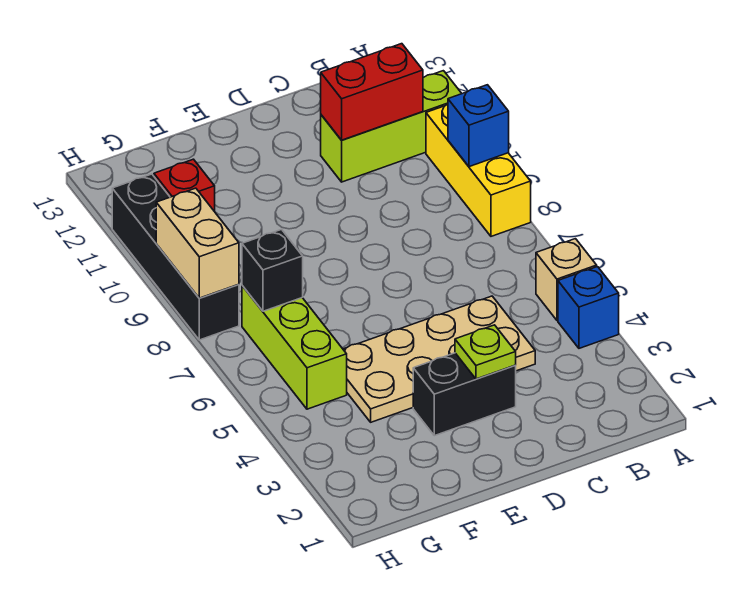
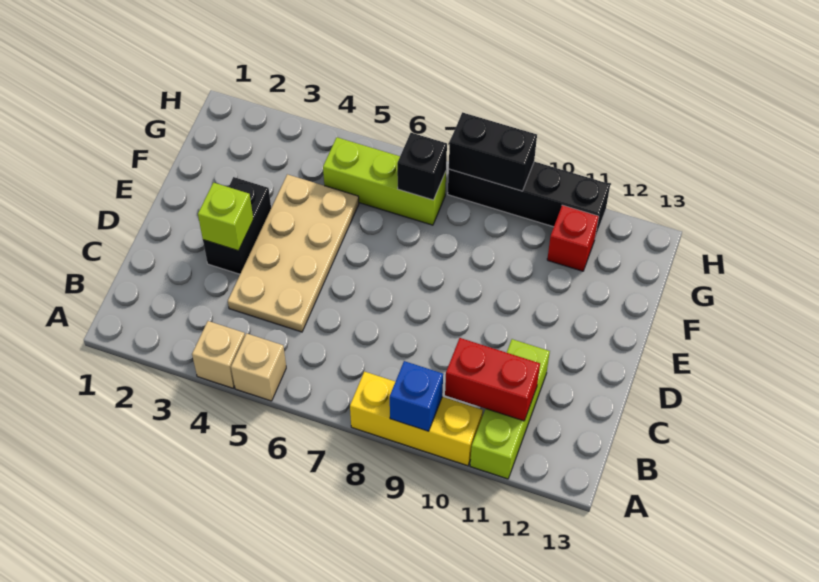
blue brick A4 level 1 -> tan brick A4 level 1
red brick B11:C11 level 2 -> red brick B10:B11 level 2
lime plate D3 level 2 -> lime brick D3 level 2
tan brick H8:H9 level 2 -> black brick H8:H9 level 2

